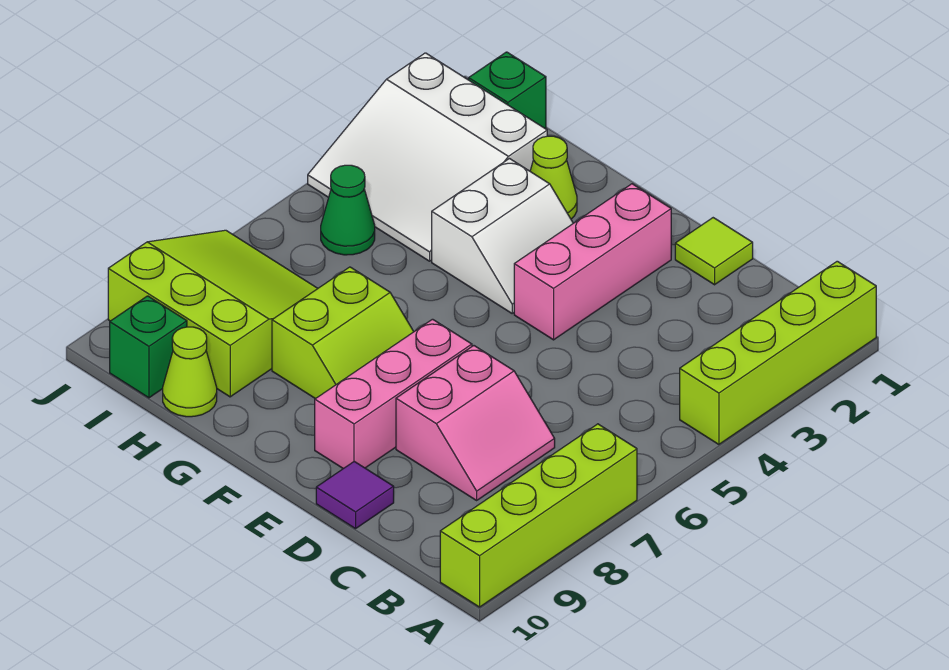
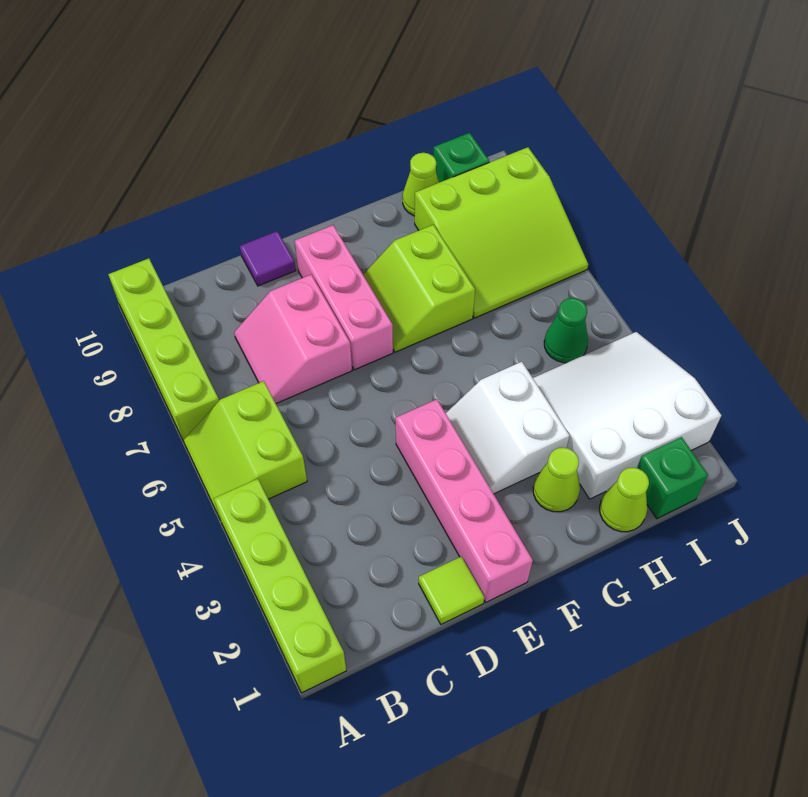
none -> lime slope A5:B6 level 1 top B
pink brick E2:E4 level 1 -> pink brick E1:E4 level 1
none -> lime cone H1 level 1

